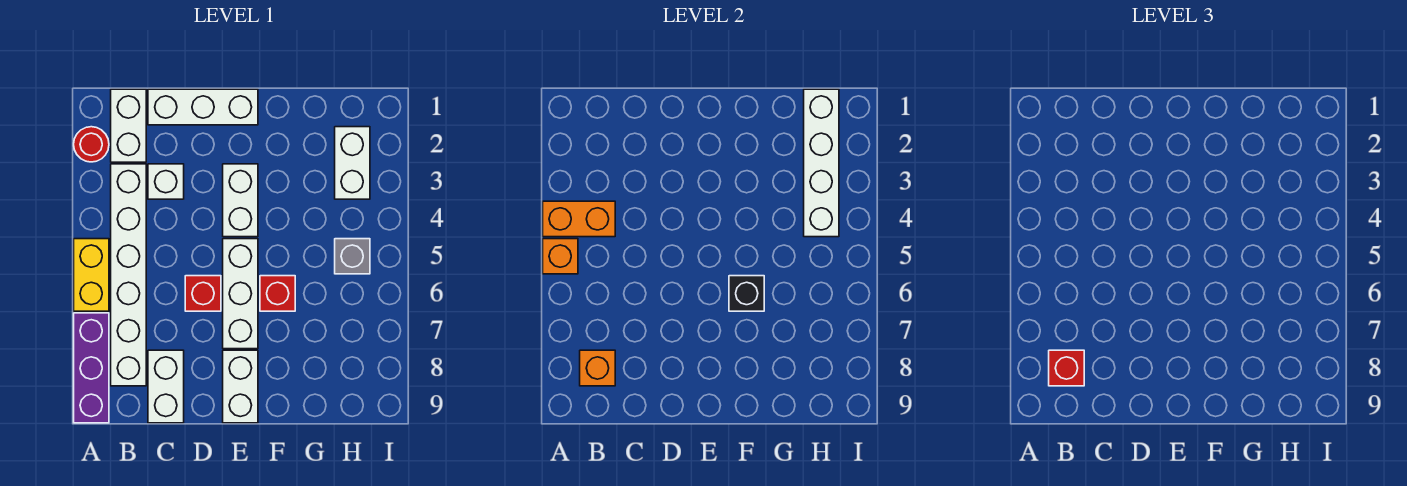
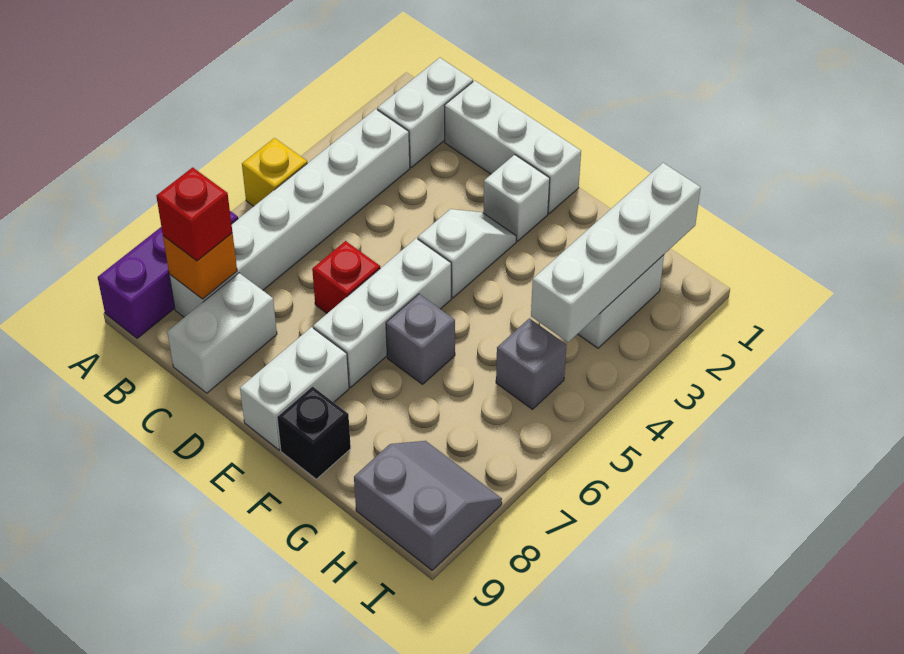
red round brick A2 level 1 -> none
orange brick A4:B4 level 2 -> none
yellow brick A5:A6 level 1 -> yellow brick A5 level 1
orange brick A5 level 2 -> none
white brick C3 level 1 -> white brick E2 level 1
white brick E3:E4 level 1 -> white slope E3:E4 level 1 top 4
red brick F6 level 1 -> grey brick F6 level 1
black brick F6 level 2 -> black brick F9 level 1
none -> grey slope H8:I9 level 1 top 9

